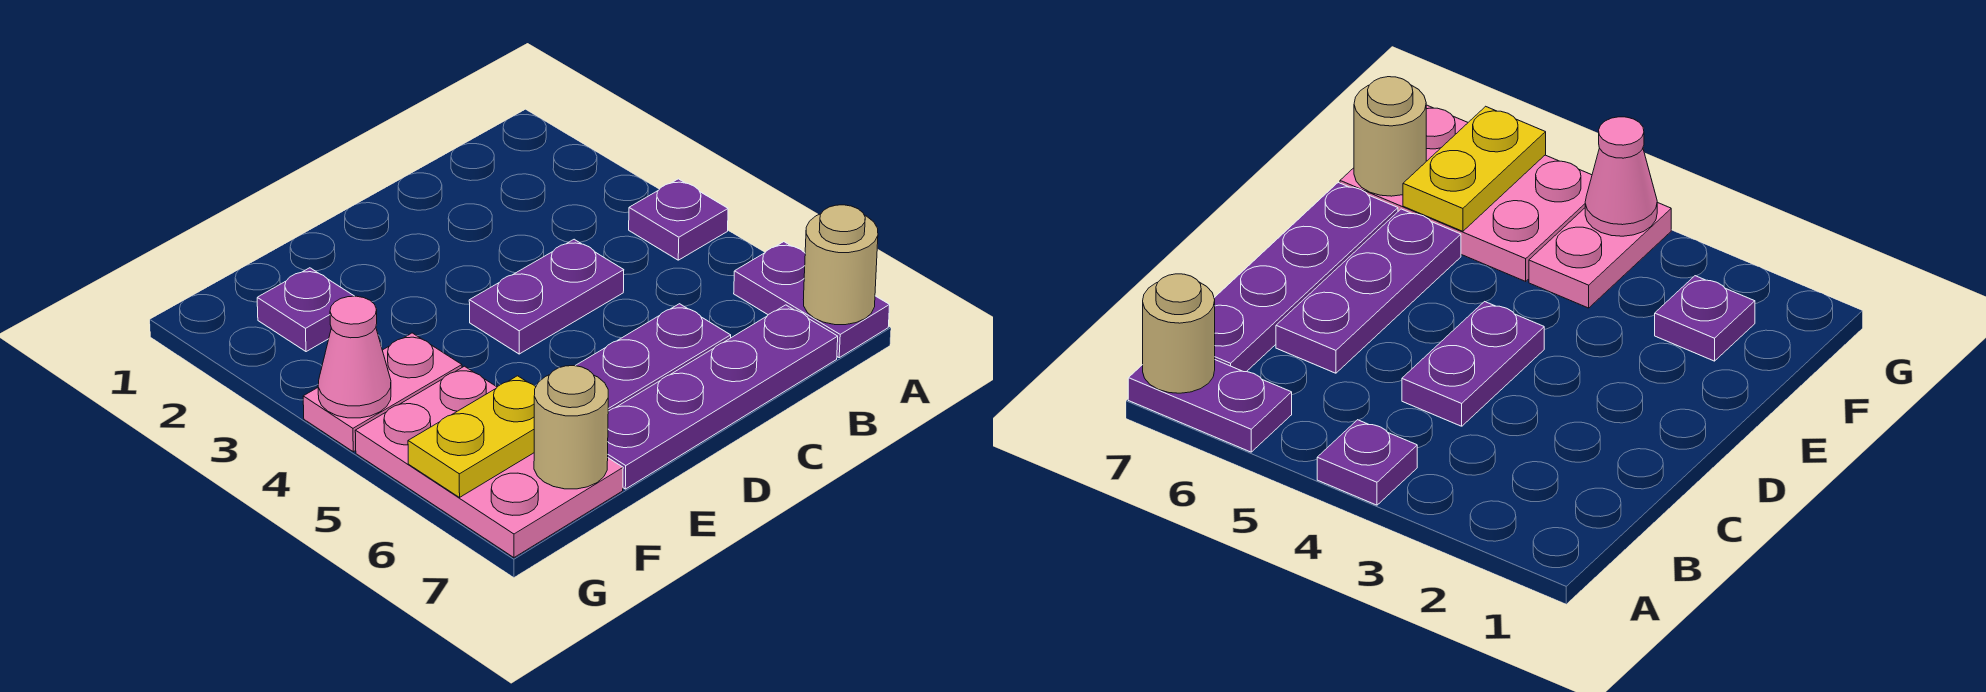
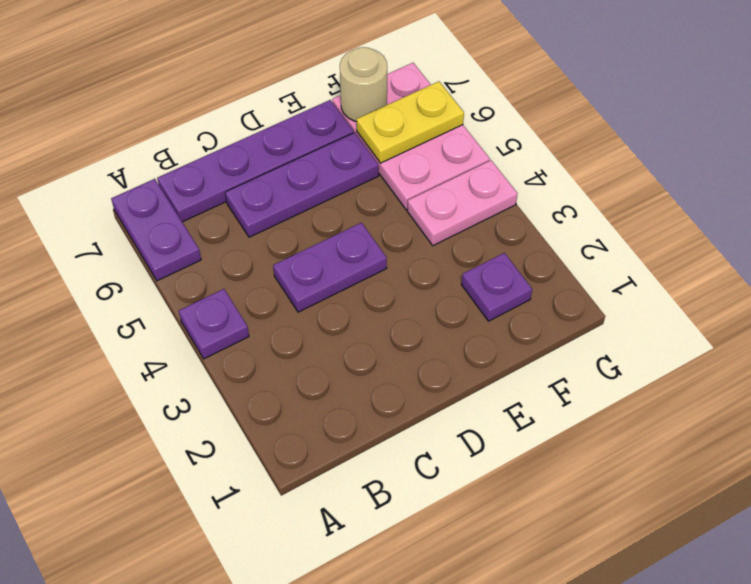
tan round brick A7 level 2 -> none
pink cone G4 level 2 -> none

